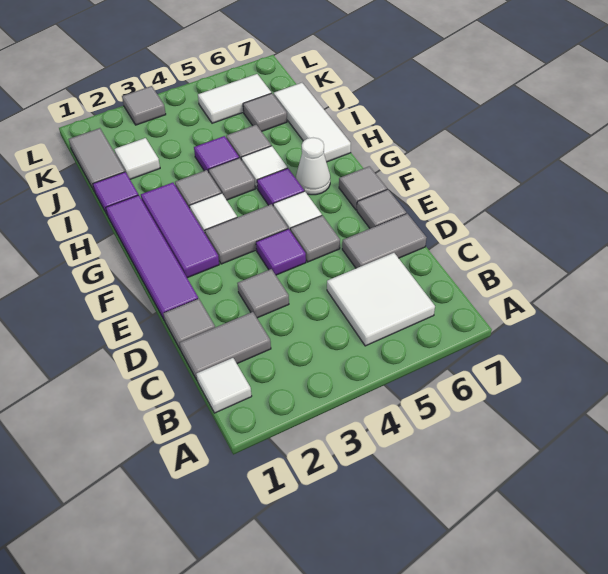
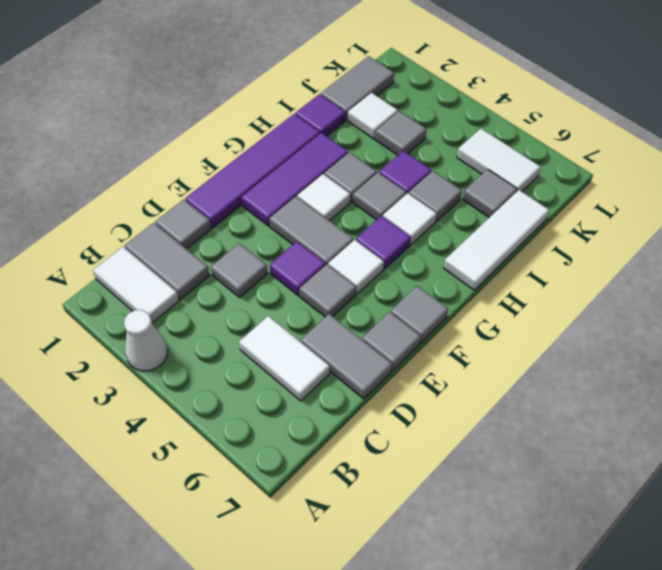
white tile B1 level 1 -> white tile B1:B2 level 1
white tile B5:C6 level 1 -> white tile C5:C6 level 1
white cone G6 level 1 -> white cone A3 level 1
grey tile L3 level 1 -> grey tile J3 level 1

